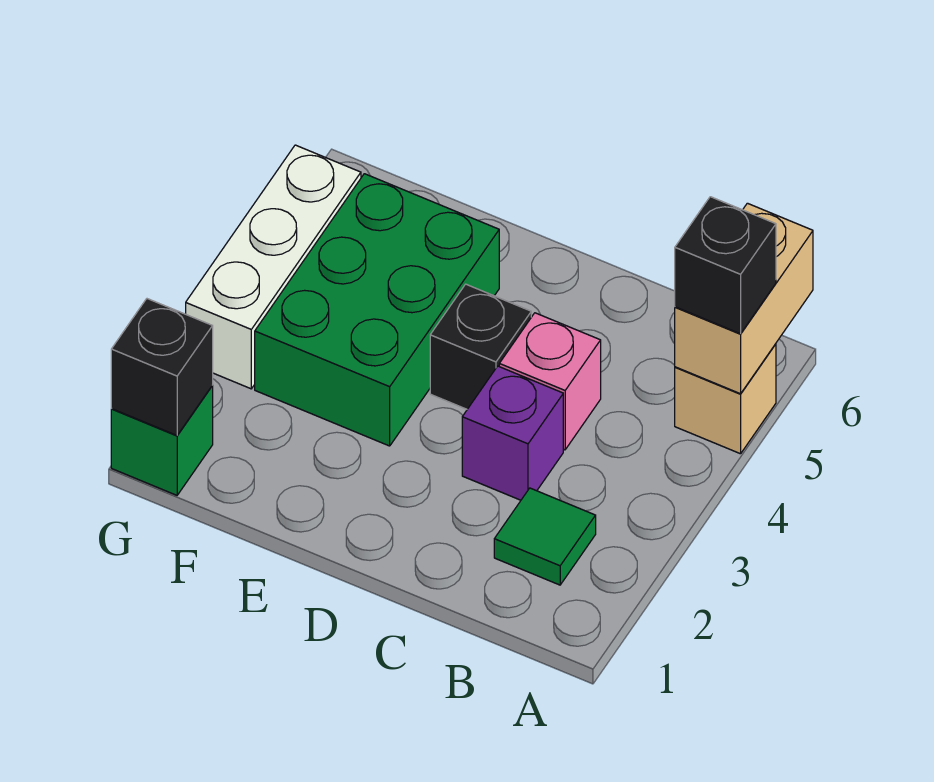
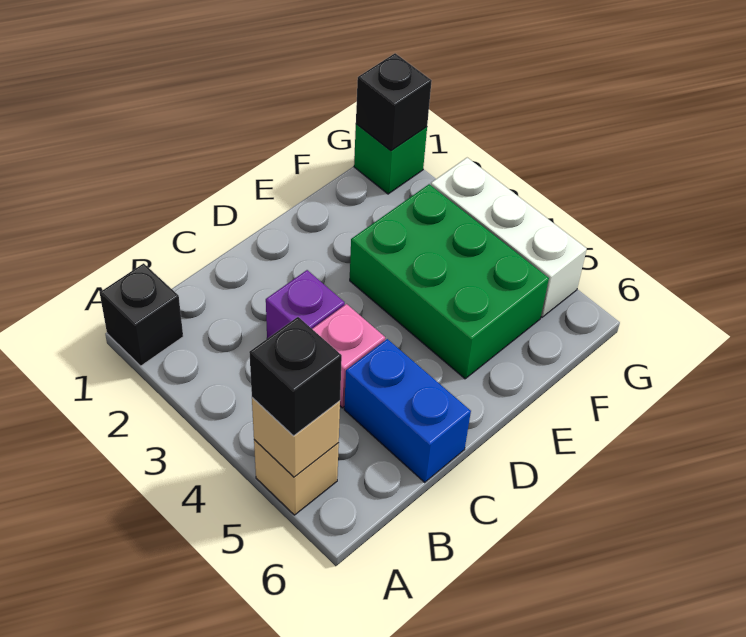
tan brick A5:A6 level 2 -> tan brick A5 level 2
green tile B2 level 1 -> none
none -> blue brick C5:C6 level 1
black brick D4 level 1 -> black brick A1 level 1

